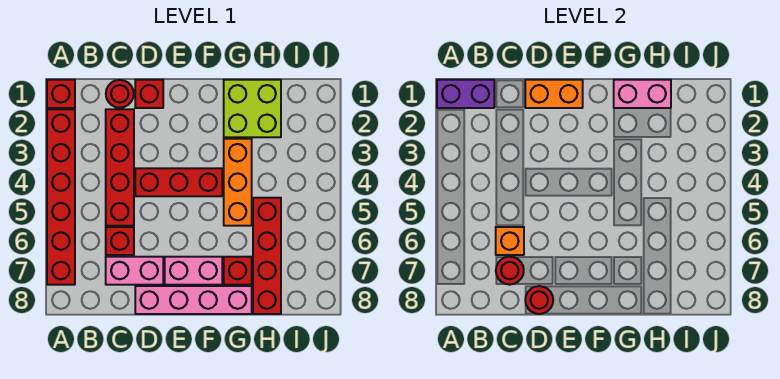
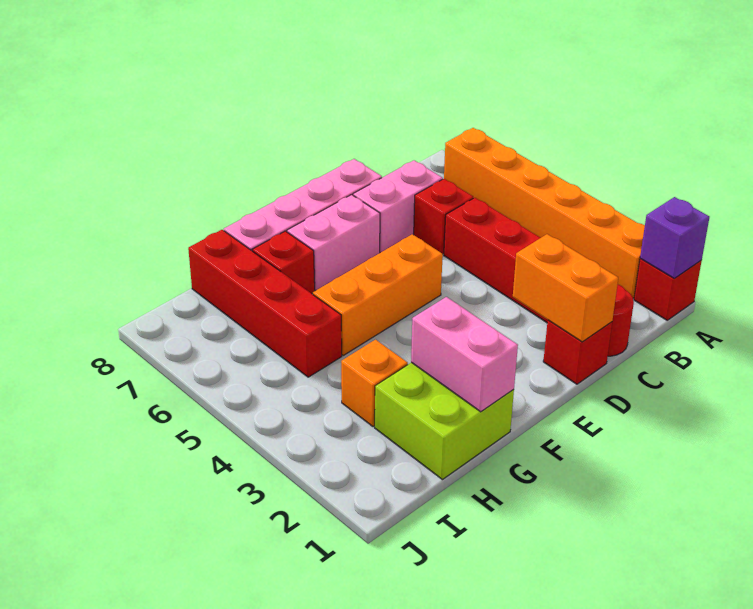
purple brick A1:B1 level 2 -> purple brick A1 level 2
red brick A2:A7 level 1 -> orange brick A2:A7 level 1
orange brick C6 level 2 -> orange brick H3 level 1
red round brick C7 level 2 -> none
orange brick D1:E1 level 2 -> orange brick D1:D2 level 2
red brick D4:F4 level 1 -> none
red round brick D8 level 2 -> none
pink brick G1:H1 level 2 -> pink brick G1:G2 level 2
orange brick G3:G5 level 1 -> orange brick E5:G5 level 1

